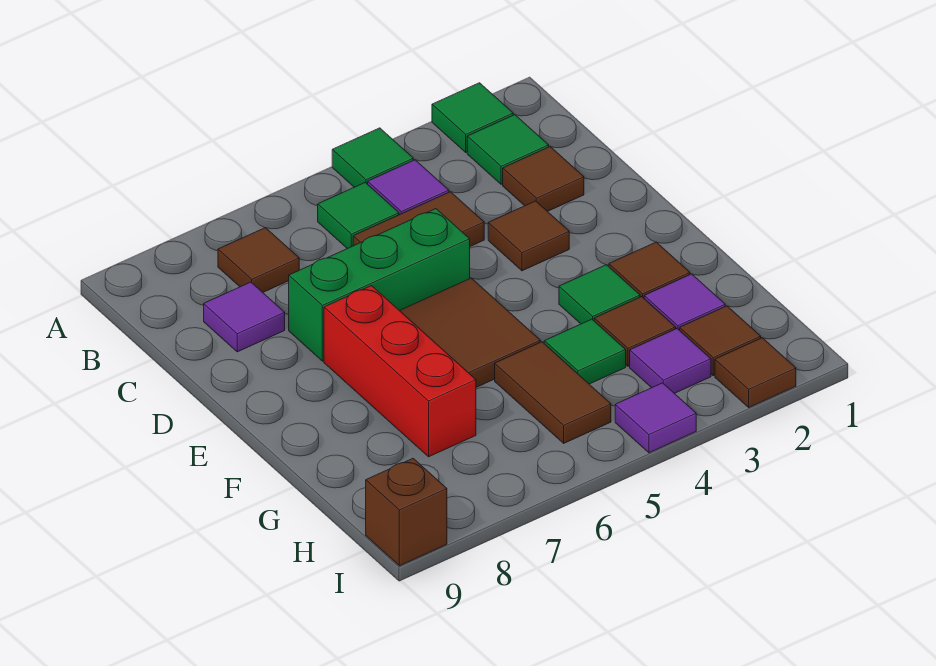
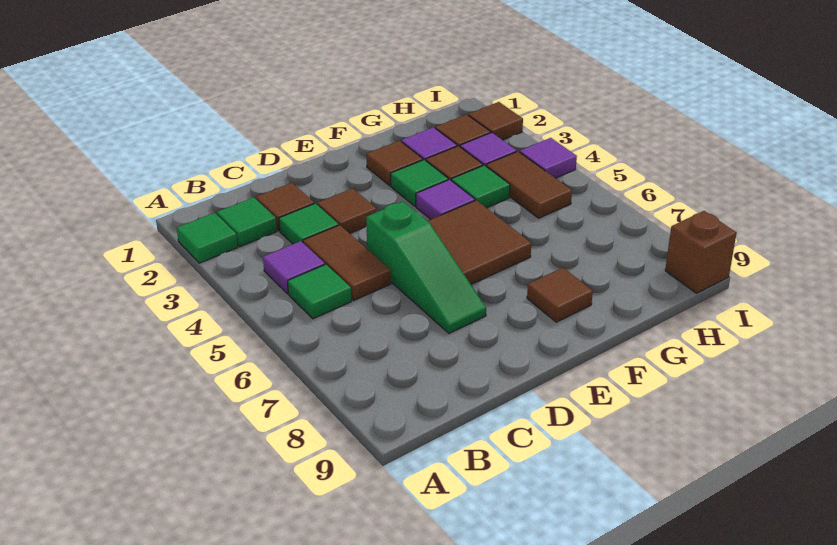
green tile A4 level 1 -> green tile C3 level 1
brown tile B7 level 1 -> brown tile F8 level 1
purple tile C8 level 1 -> purple tile F4 level 1
green brick D5:D7 level 1 -> green slope D5:D7 level 1 top 5
red brick E7:G7 level 1 -> none
brown tile G5:H5 level 1 -> brown tile H4:H5 level 1

